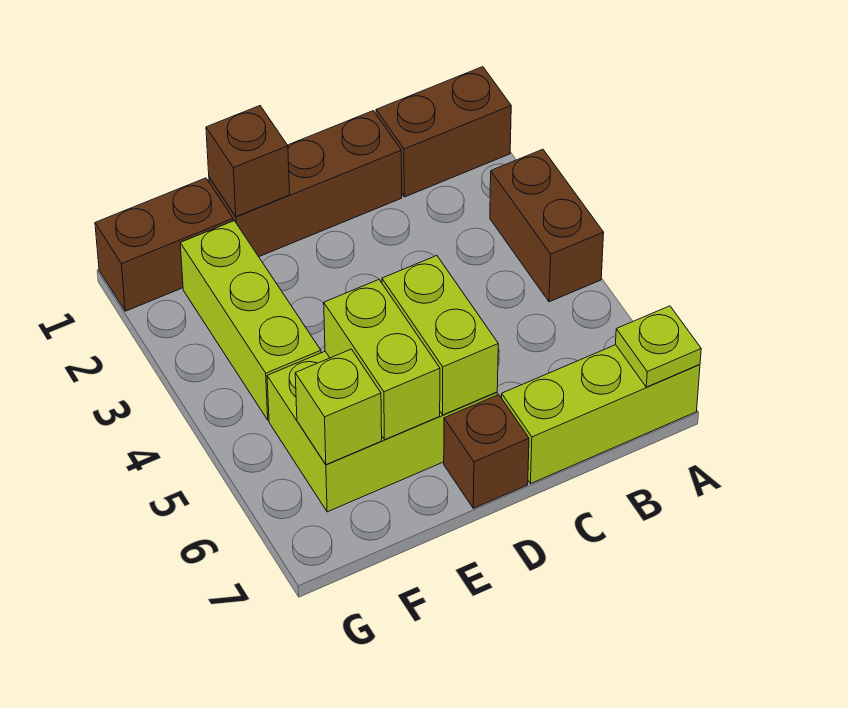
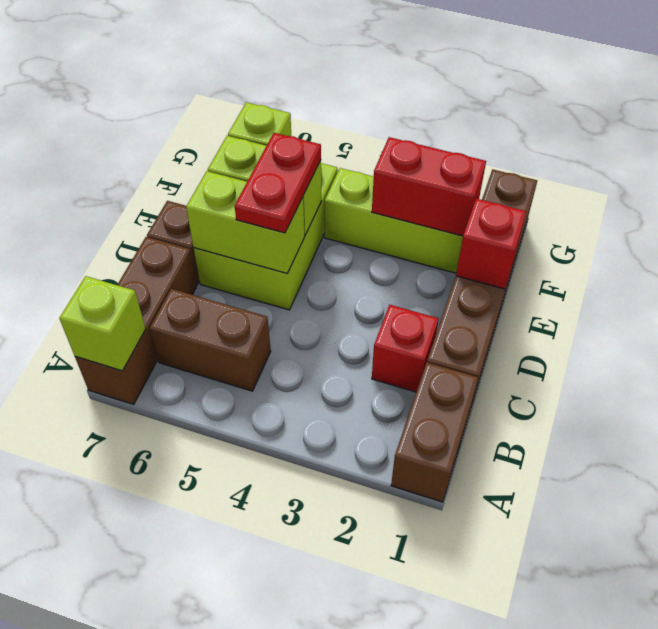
brown brick A3:A4 level 1 -> brown brick B5:B6 level 1
lime brick A7:C7 level 1 -> brown brick A7:C7 level 1
lime plate A7 level 2 -> lime brick A7 level 2
none -> red brick C2 level 1
none -> red plate D5:E5 level 3
brown brick E1 level 2 -> red brick E1 level 2
none -> red brick F2:F3 level 2

